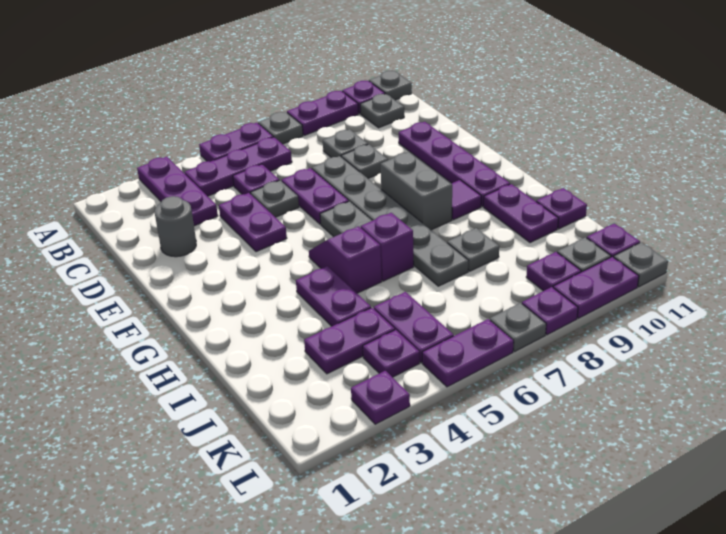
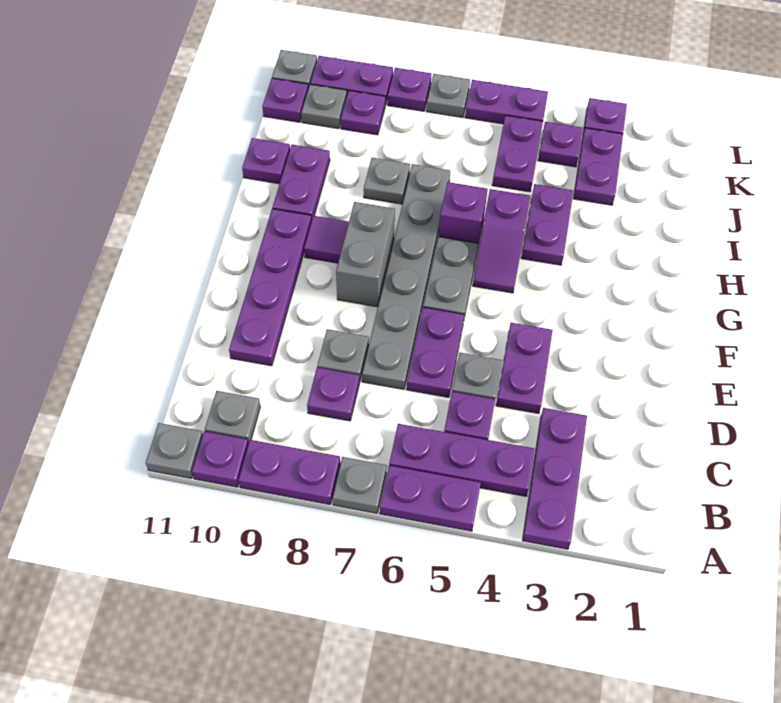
grey plate C8 level 1 -> purple plate C8 level 1
grey round brick D2 level 1 -> none
purple plate J3:J4 level 1 -> purple plate J3:K3 level 1

